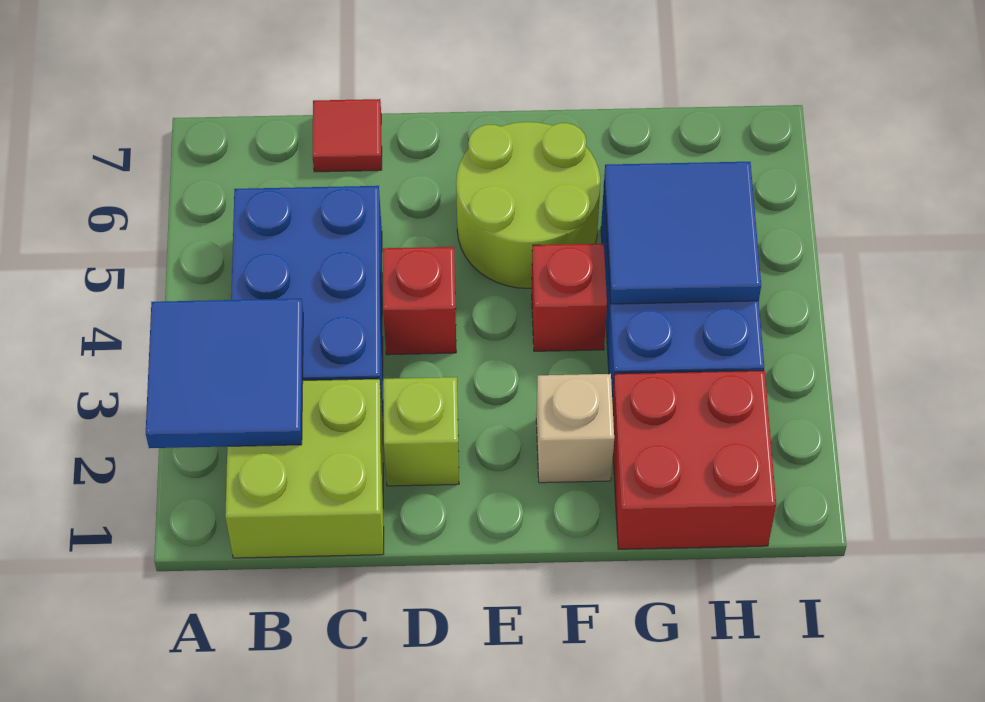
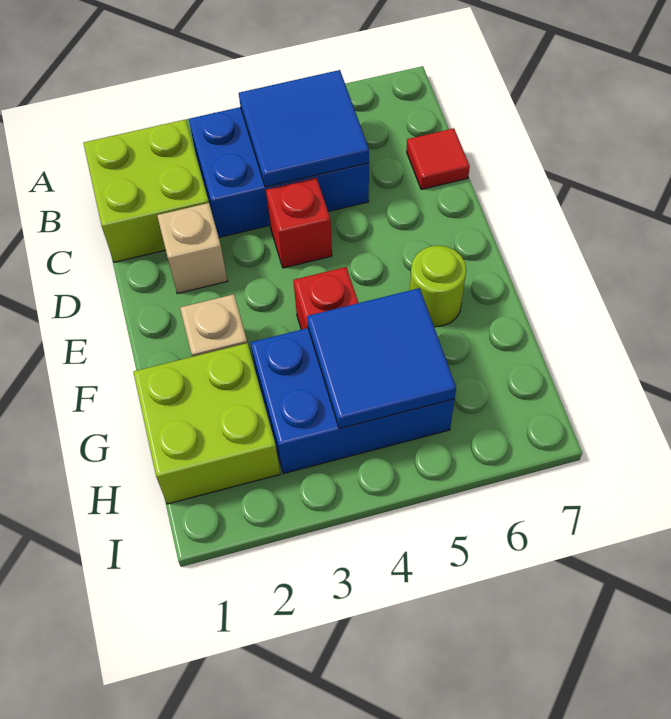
blue tile A2:B3 level 2 -> blue tile B4:C5 level 2
lime brick D2 level 1 -> tan brick D2 level 1
lime round brick E5:F6 level 1 -> lime round brick F6 level 1
red brick G1:H2 level 1 -> lime brick G1:H2 level 1

